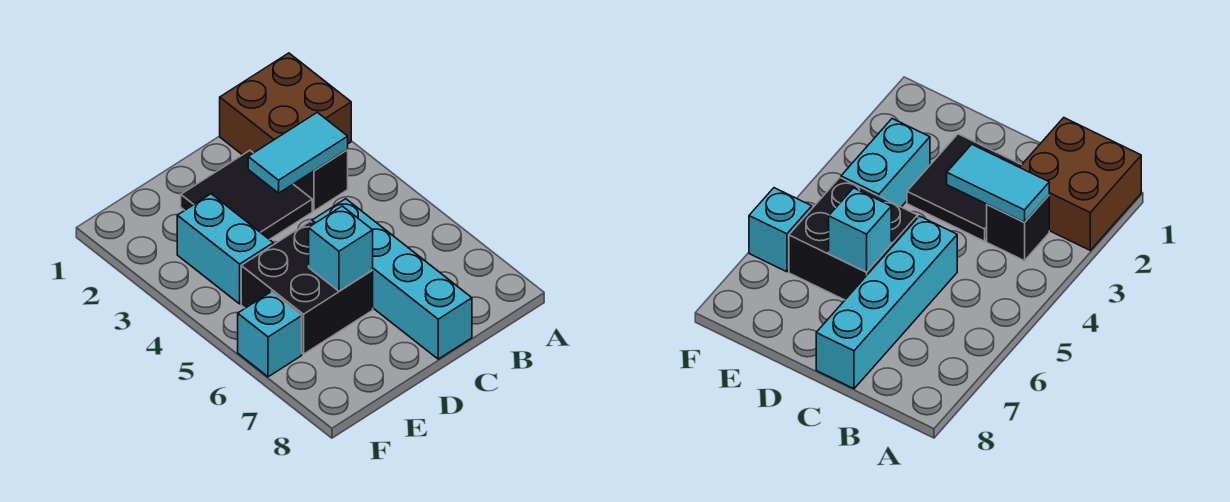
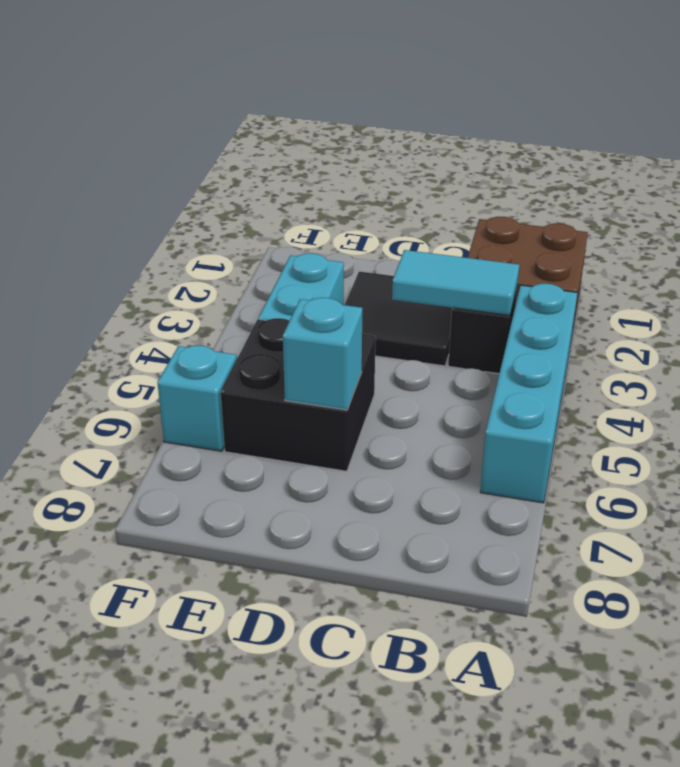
cyan brick C5:C8 level 1 -> cyan brick A3:A6 level 1

